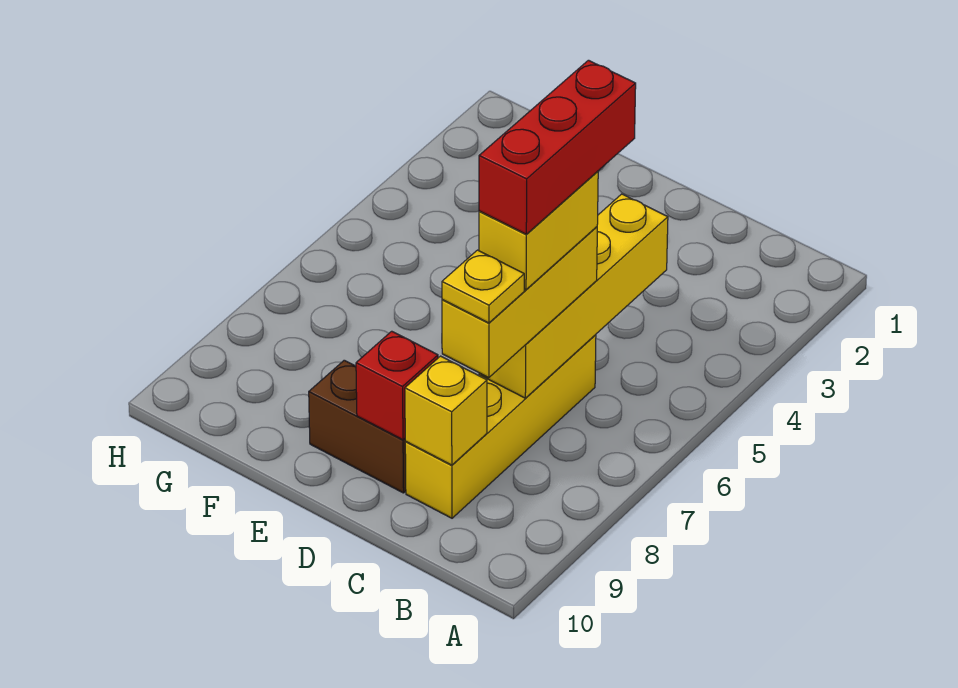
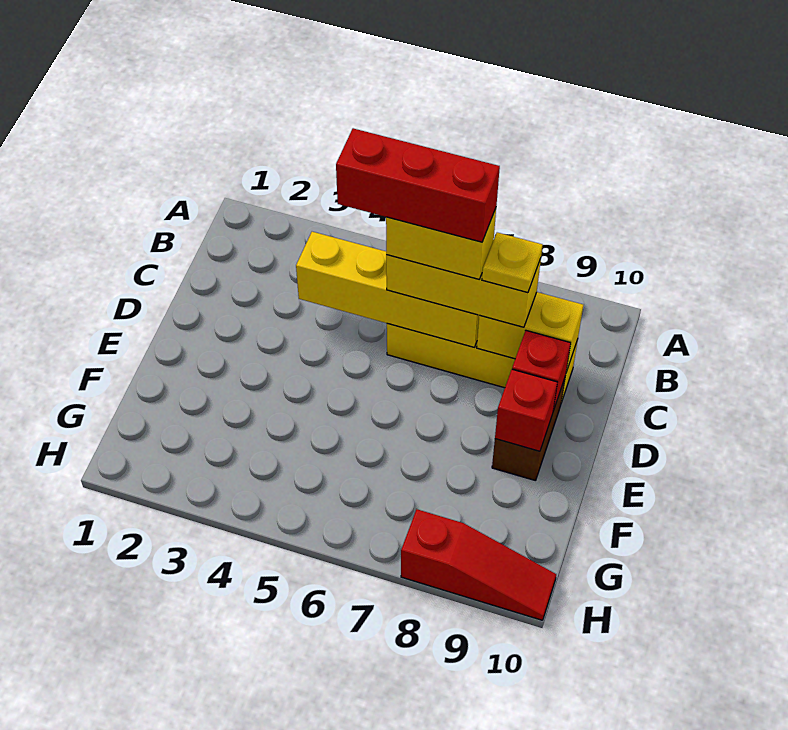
yellow brick C9 level 2 -> yellow brick C8:C9 level 2
none -> red brick E9 level 2
none -> red slope H8:H10 level 1 top 8

